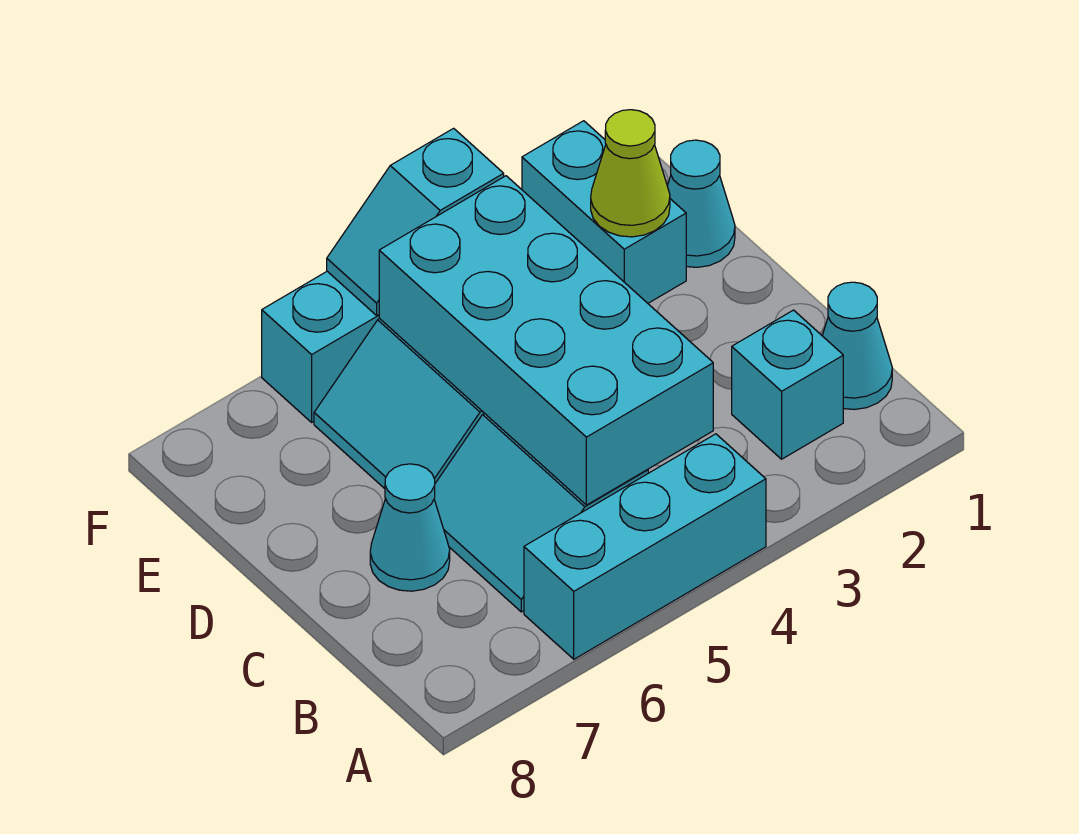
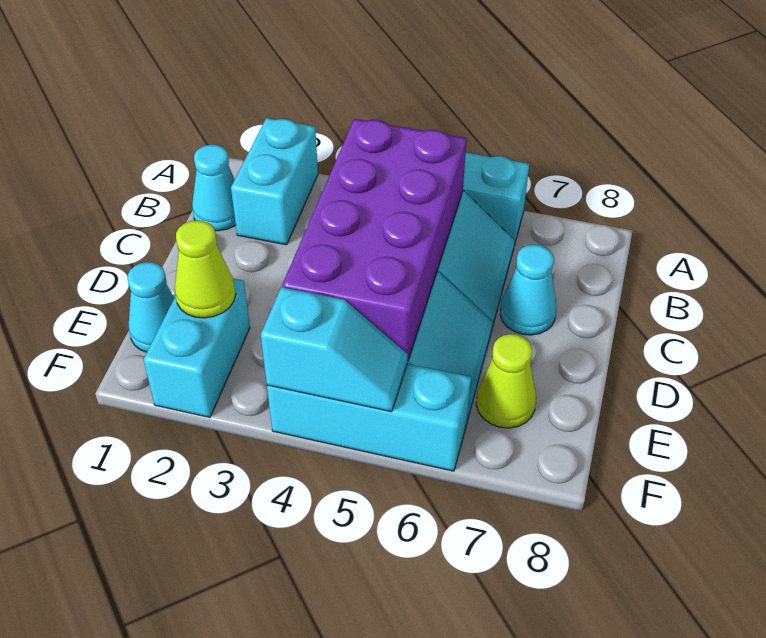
cyan brick B2 level 1 -> cyan brick A2:B2 level 1
cyan brick B4:E5 level 2 -> purple brick B4:E5 level 2
none -> lime cone E7 level 1

